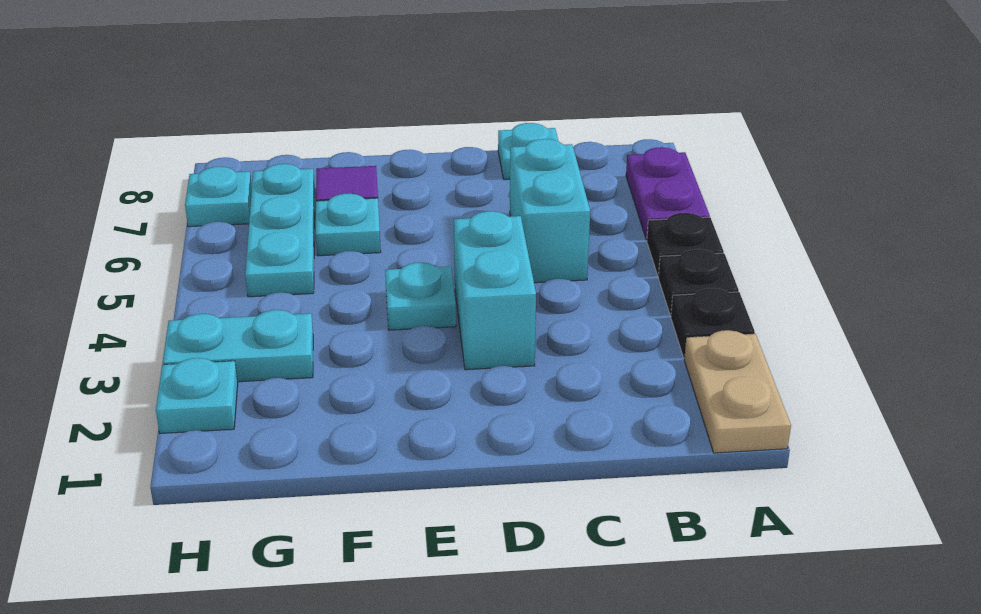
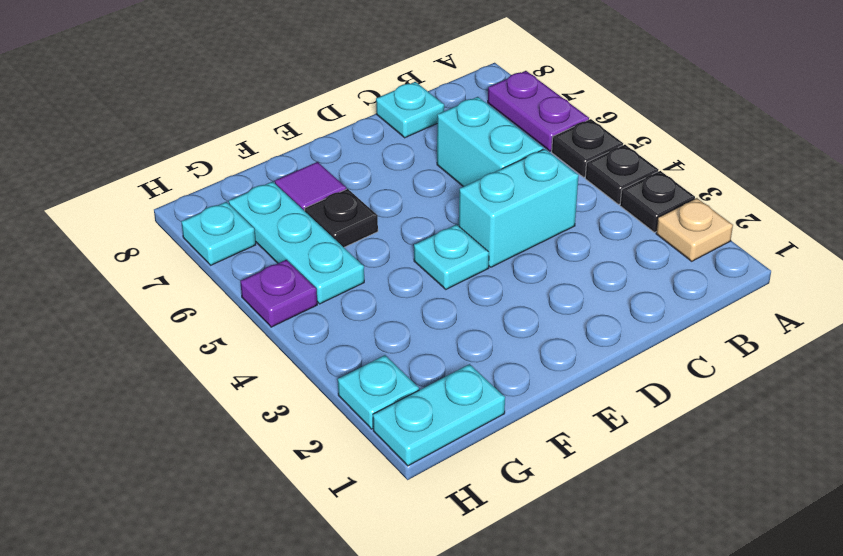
tan plate A1:A2 level 1 -> tan plate A2 level 1
cyan brick D3:D4 level 1 -> cyan brick C4:D4 level 1
cyan plate F6 level 1 -> black plate F6 level 1
cyan plate G3:H3 level 1 -> cyan plate G1:H1 level 1
none -> purple plate H5 level 1

